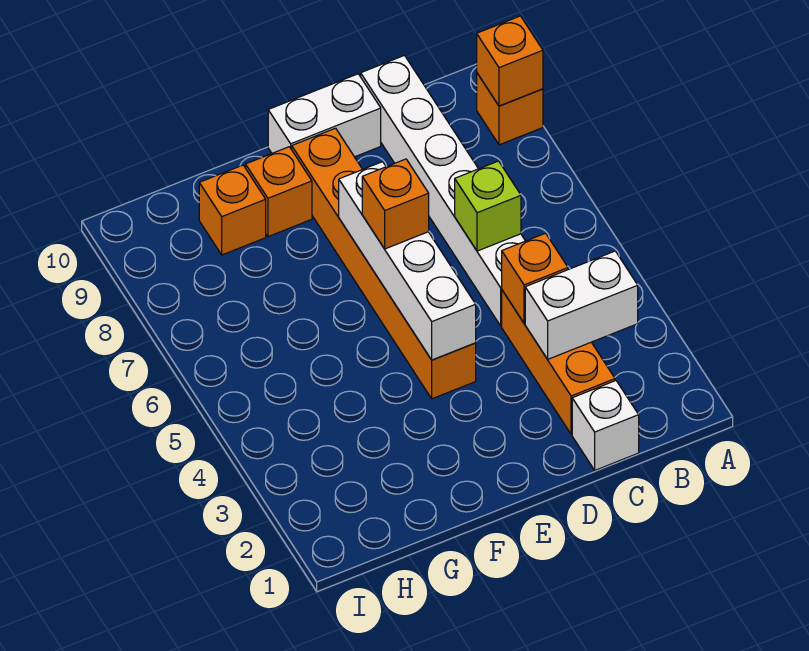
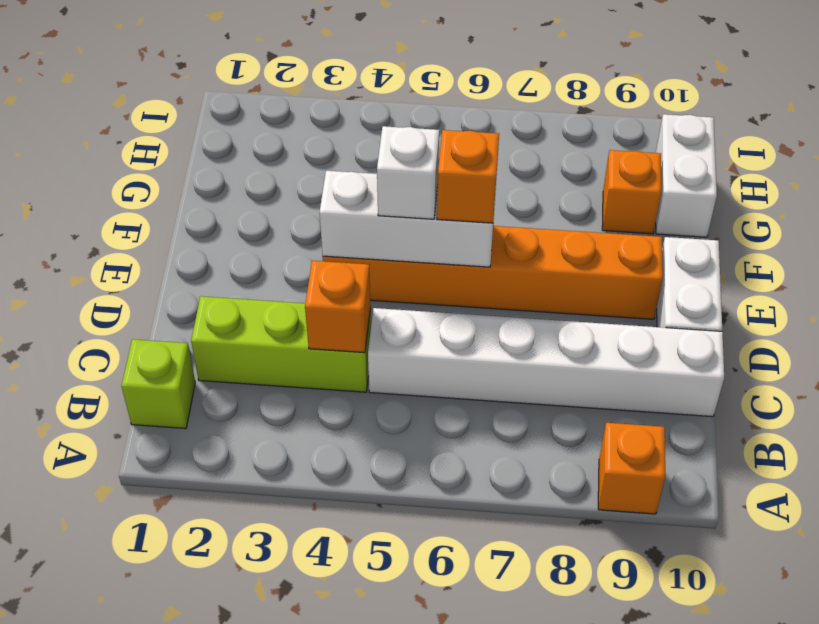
orange brick A9 level 2 -> none
white brick B3:C3 level 2 -> white brick G10:H10 level 1
white brick C1 level 1 -> white brick E5 level 3
orange brick C2:C4 level 1 -> lime brick C2:C4 level 1
lime brick C6 level 2 -> lime brick B1 level 1
white brick E4:E7 level 2 -> white brick E4:E6 level 2
orange brick F9 level 1 -> none

